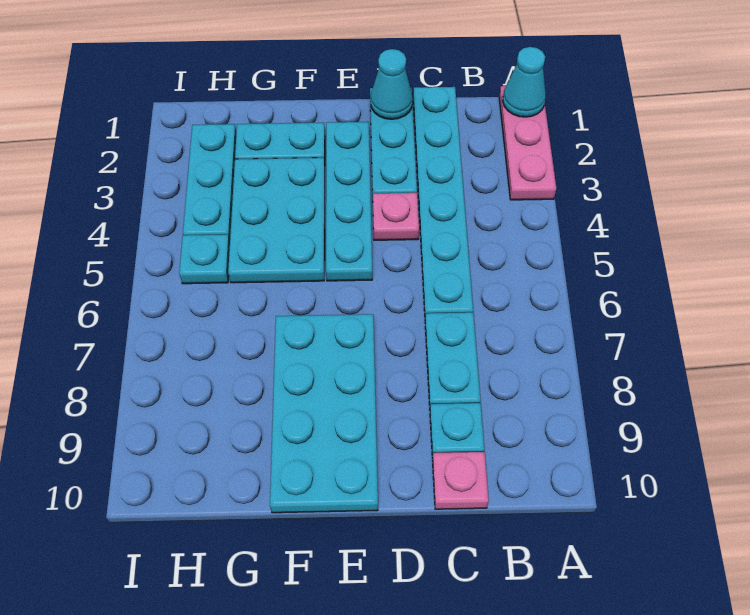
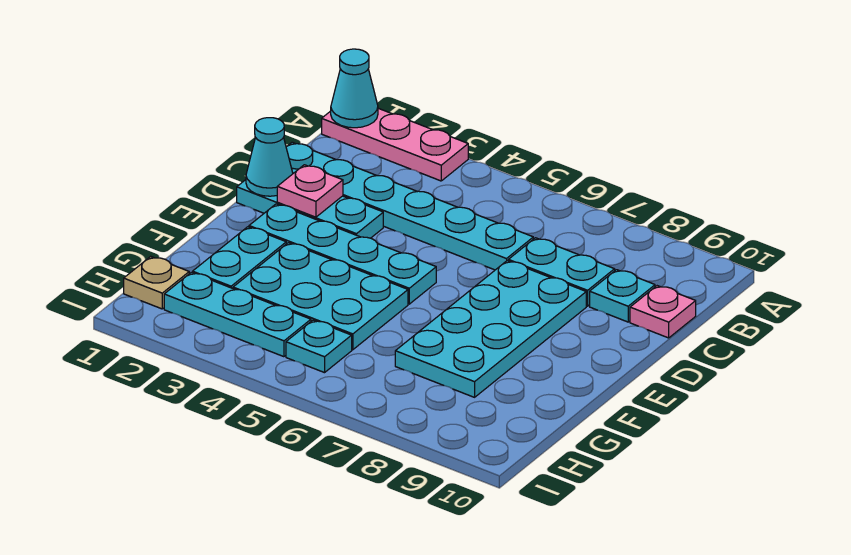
pink plate D4 level 1 -> pink plate D2 level 2
cyan plate E7:F10 level 1 -> cyan plate D7:G8 level 1
none -> tan plate H1 level 1

